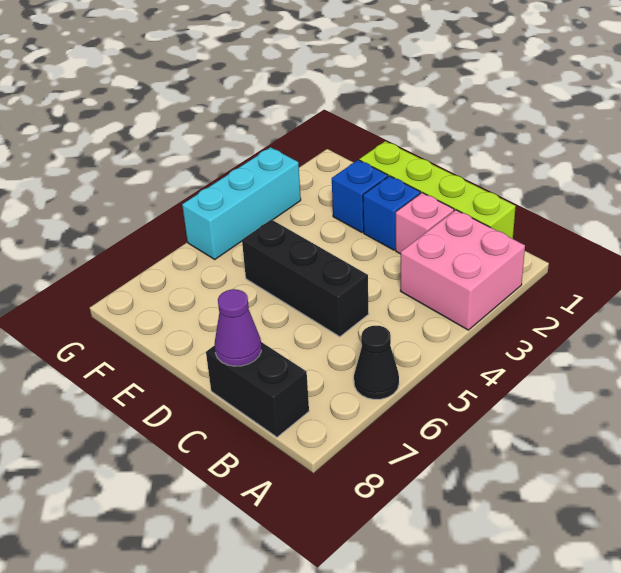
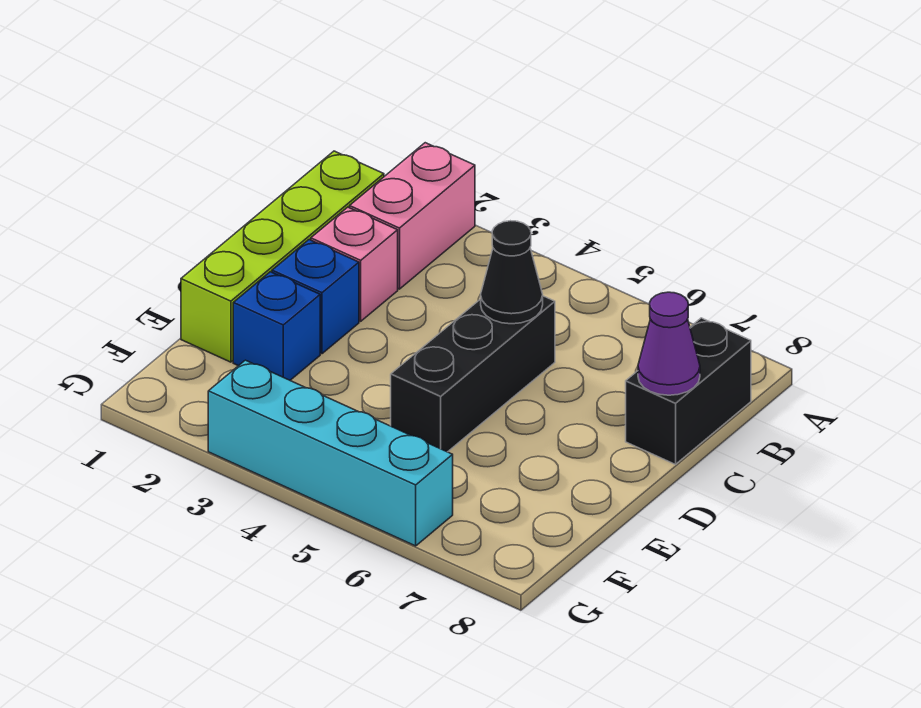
pink brick A2:B3 level 1 -> pink brick A2:B2 level 1
black cone A6 level 1 -> black cone C5 level 2
cyan brick G3:G5 level 1 -> cyan brick G3:G6 level 1

